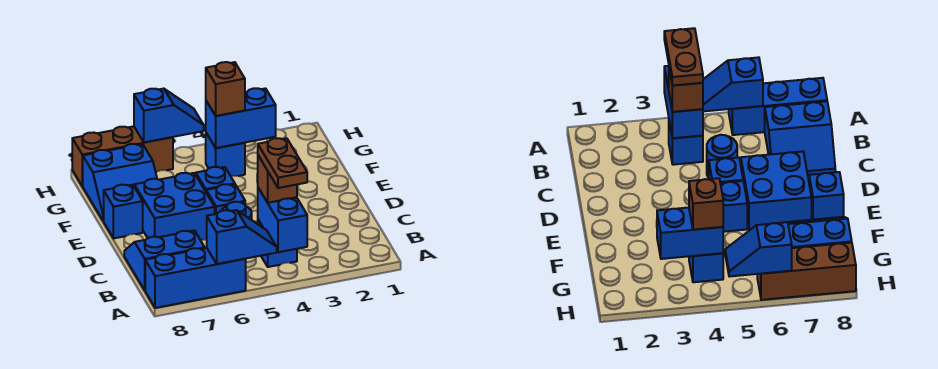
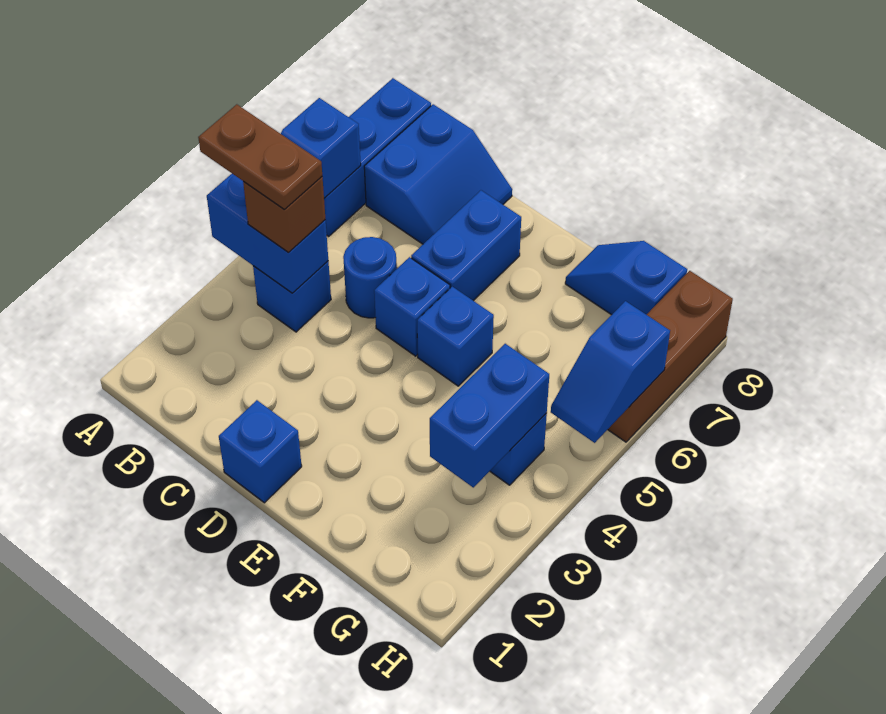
blue brick D6:E7 level 1 -> blue brick D6:D7 level 1
blue brick E8 level 1 -> blue brick D1 level 1
blue slope F7:G8 level 1 top G -> blue slope F8:G8 level 1 top G
brown brick G4 level 3 -> none

